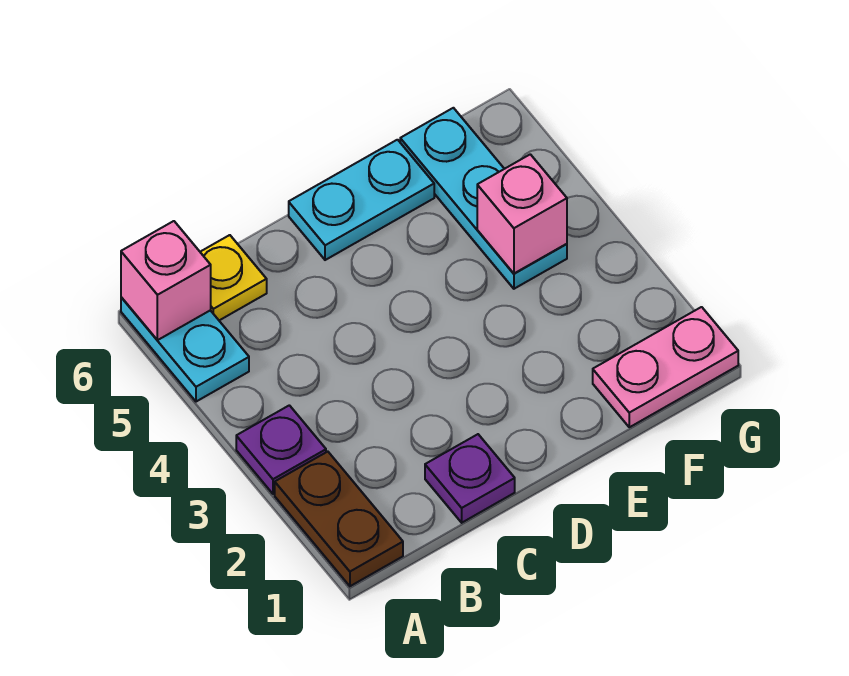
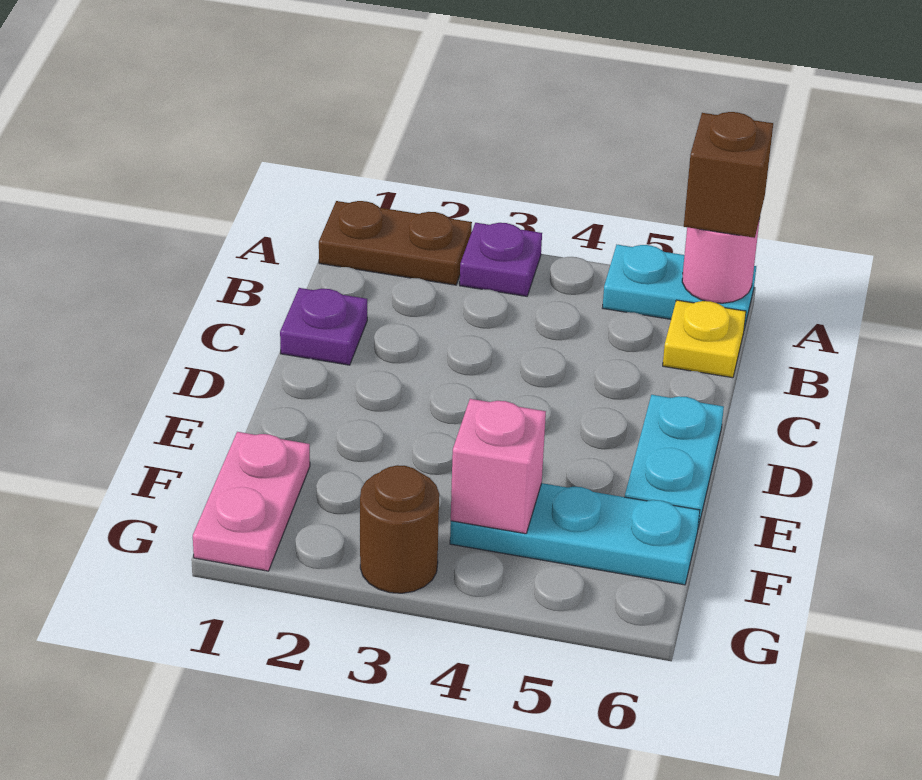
pink brick A6 level 2 -> pink round brick A6 level 2
none -> brown brick A6 level 3
none -> brown round brick G3 level 1

